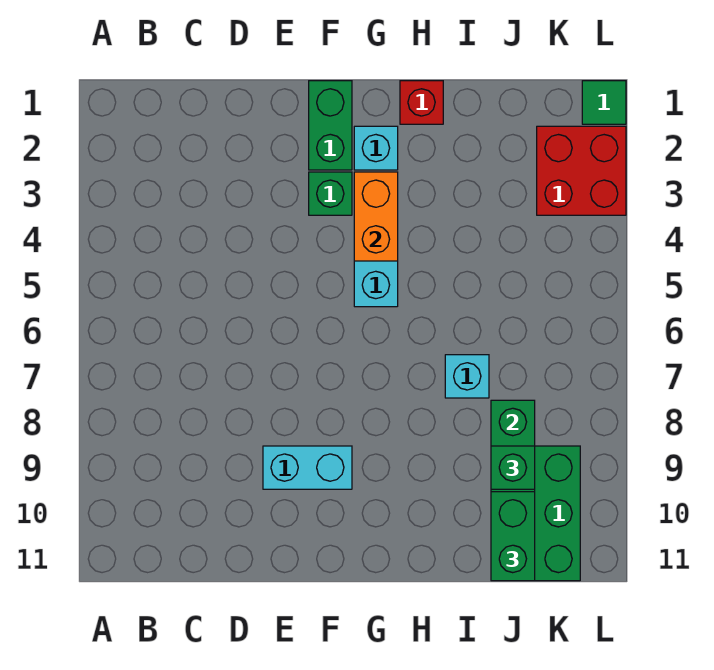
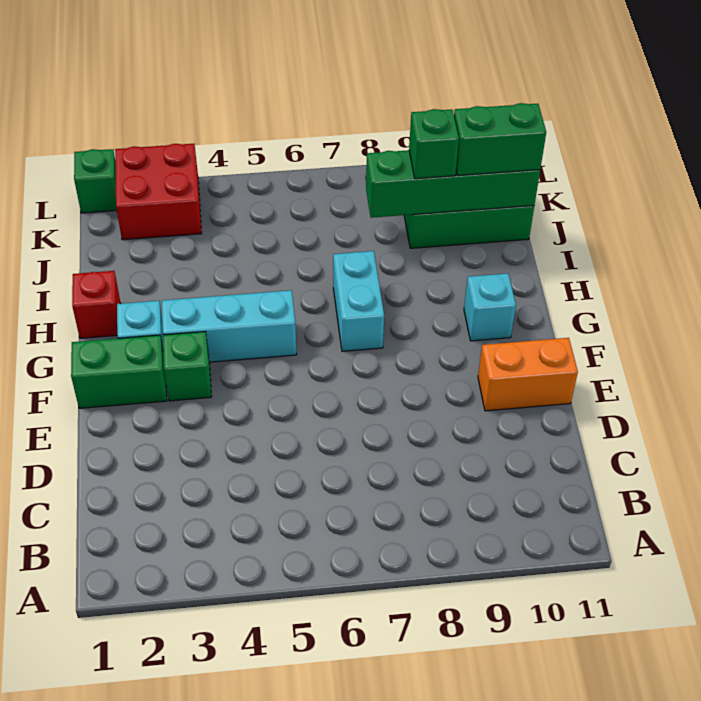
cyan brick E9:F9 level 1 -> cyan brick G7:H7 level 1
orange brick G3:G4 level 2 -> orange brick E10:E11 level 1
cyan brick I7 level 1 -> cyan brick G10 level 1
green tile L1 level 1 -> green brick L1 level 1

